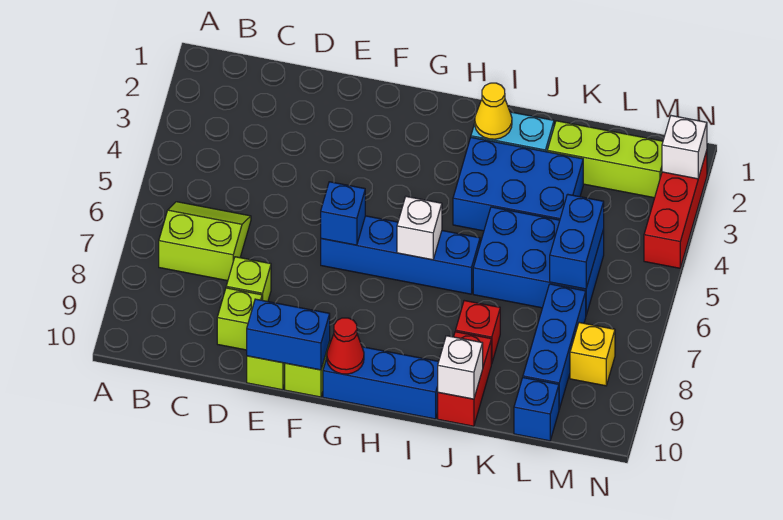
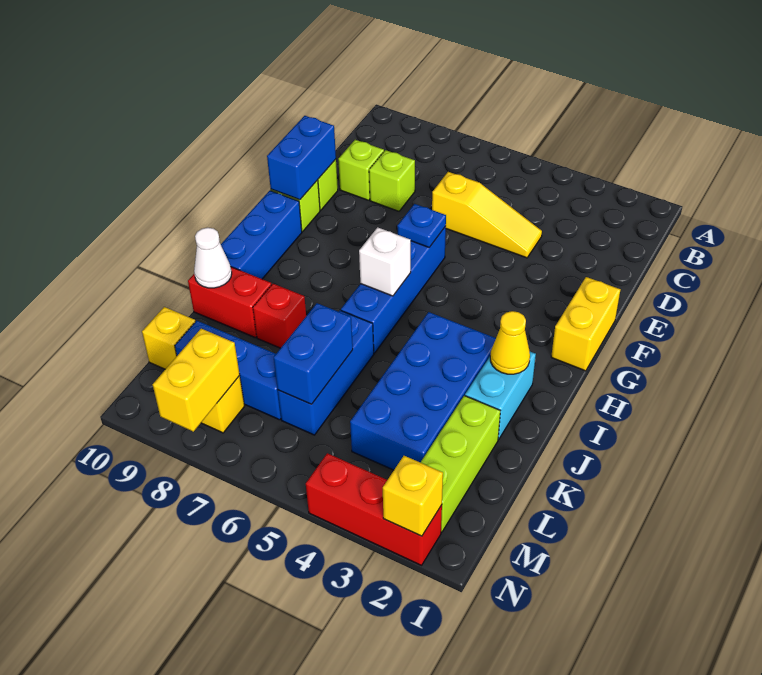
lime slope B6:C7 level 1 top 7 -> none
none -> yellow slope D4:D6 level 1 top 6
none -> yellow brick F1:G1 level 1
blue brick F6 level 2 -> blue plate F6 level 2
red cone G10 level 2 -> none
blue brick I3:K4 level 1 -> blue brick I3:L4 level 1
blue brick J5:L6 level 1 -> blue brick J6:L6 level 1
white brick J10 level 2 -> white cone J10 level 2
blue brick L5:L6 level 2 -> blue brick K6:L6 level 2
blue brick L10 level 1 -> yellow brick L10 level 1
none -> yellow brick M8:N8 level 2
white brick N2 level 2 -> yellow brick N2 level 2

